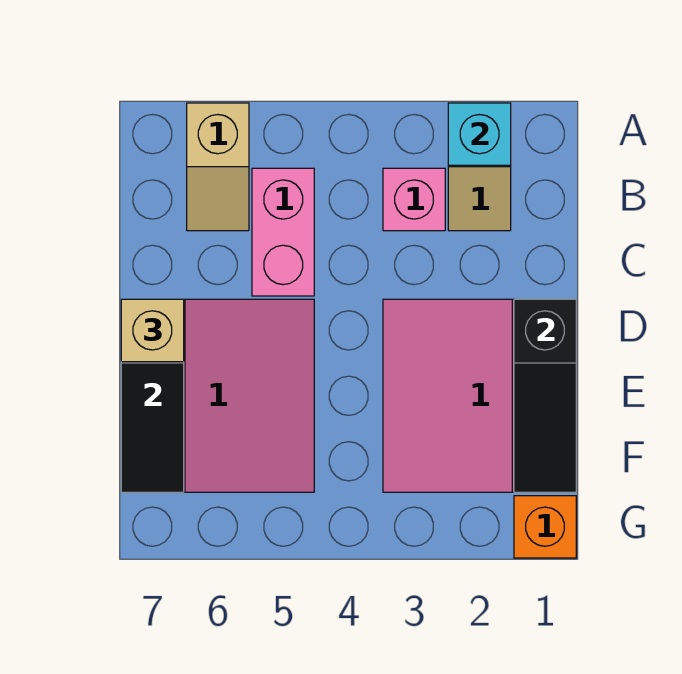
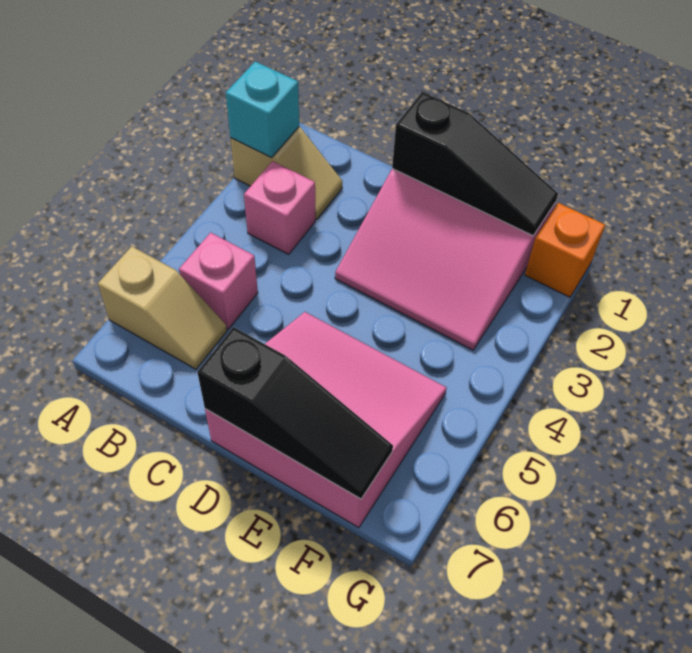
pink brick B5:C5 level 1 -> pink brick B5 level 1
tan brick D7 level 3 -> none

